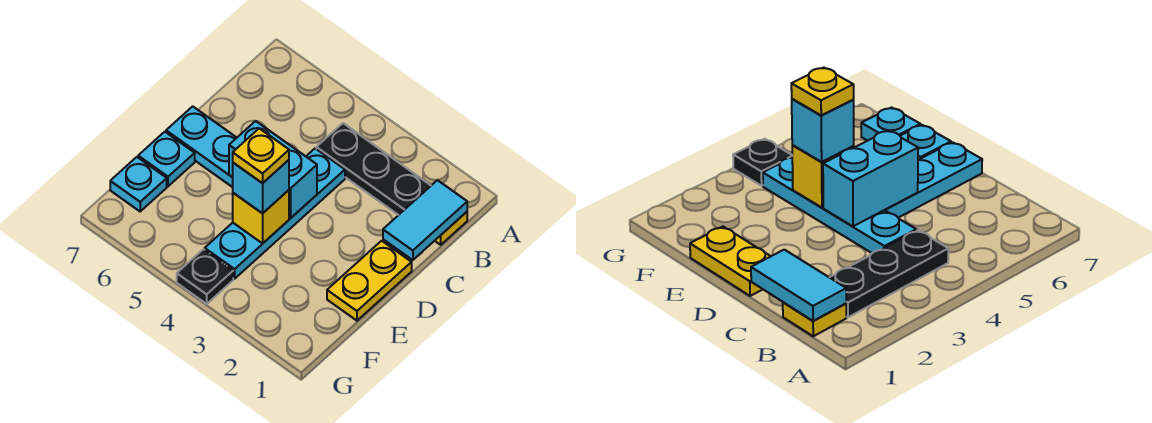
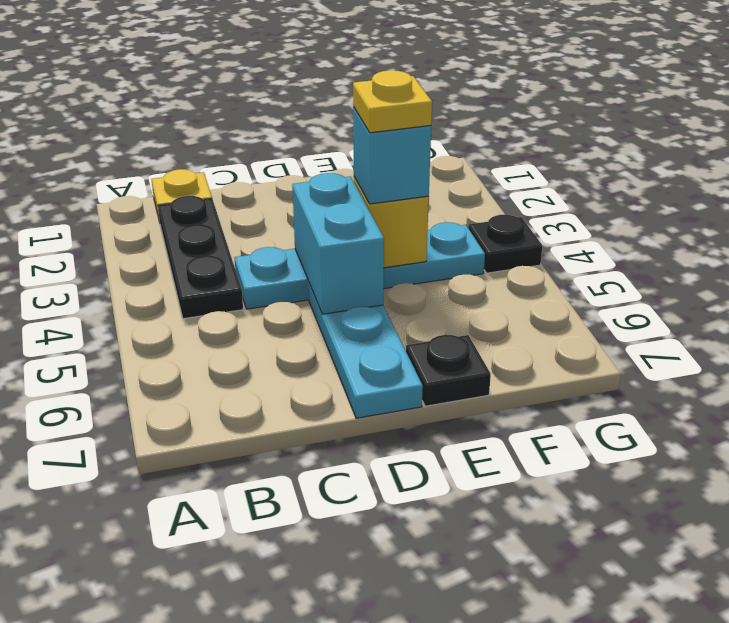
cyan tile B1:C1 level 2 -> none
yellow plate D1:E1 level 1 -> none
cyan plate E7 level 1 -> black plate E7 level 1
cyan plate F7 level 1 -> none

